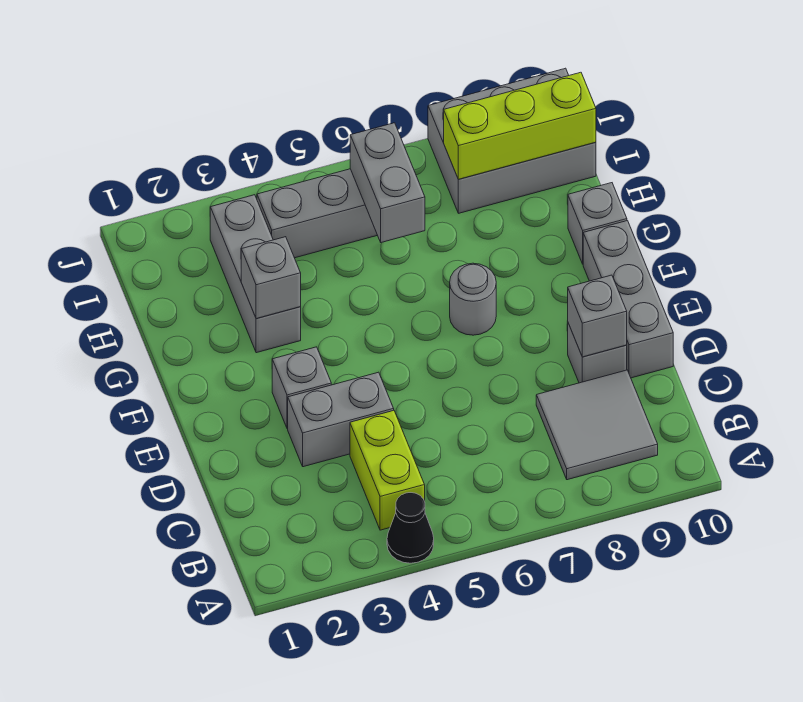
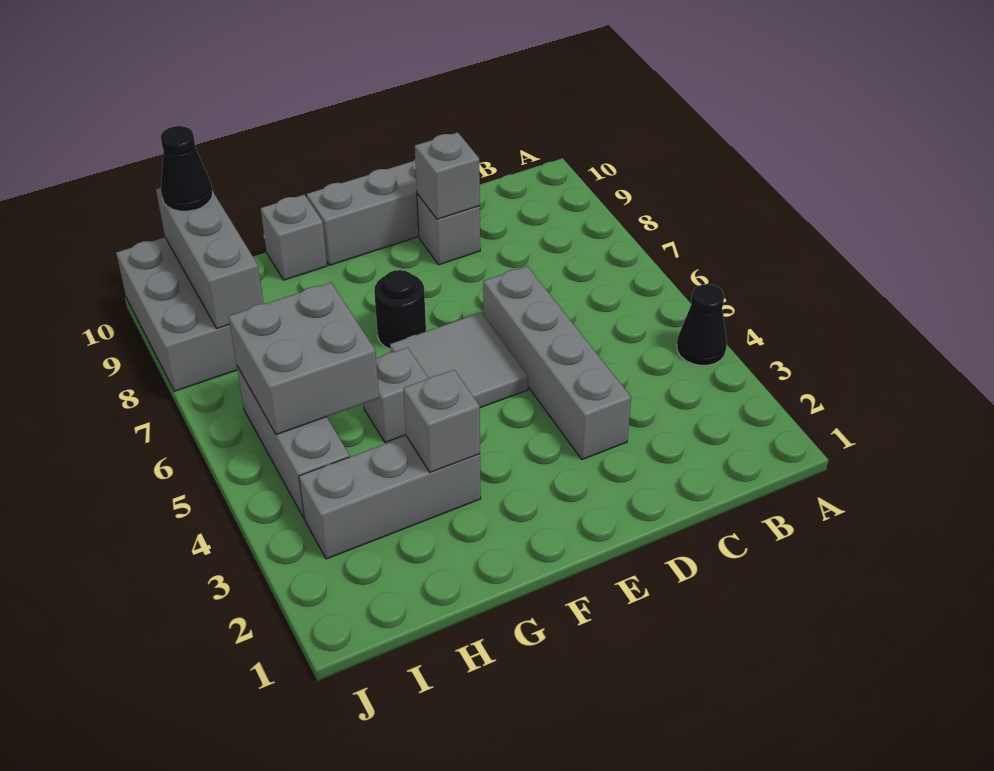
lime brick B4:C4 level 1 -> none
grey tile B8:C9 level 1 -> grey tile E5:F6 level 1
grey brick D3:D4 level 1 -> grey brick D3:D6 level 1
grey brick E3 level 1 -> grey brick G5 level 1
grey round brick F7 level 1 -> black round brick F7 level 1
grey brick H6:I6 level 2 -> grey brick H5:I6 level 2
lime brick I8:I10 level 2 -> grey brick I8:I10 level 2
none -> black cone I10 level 3

